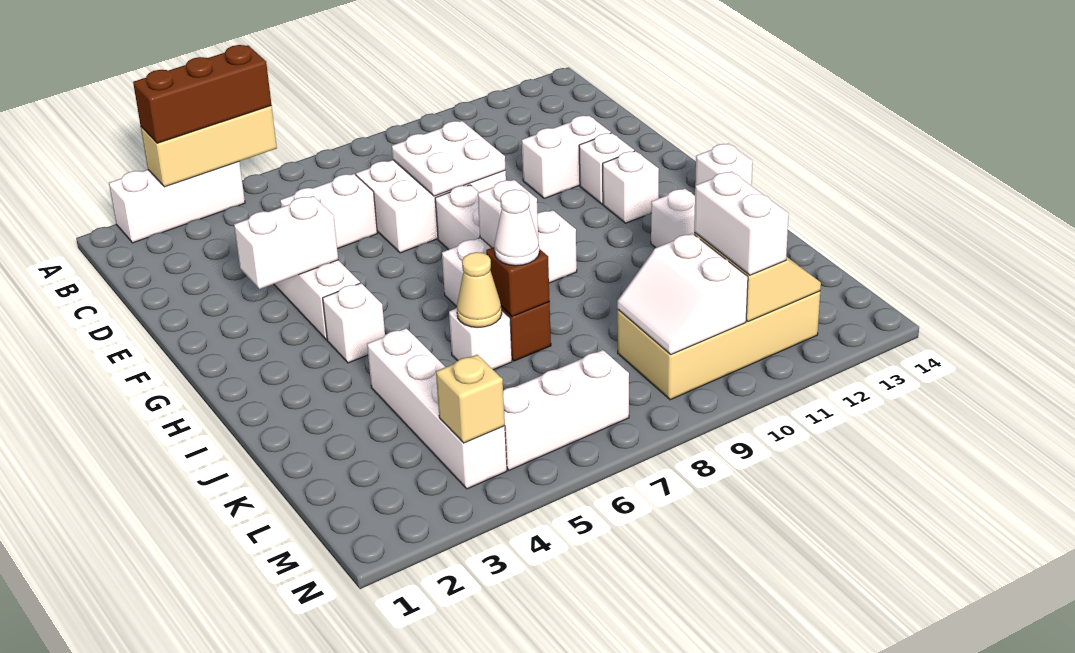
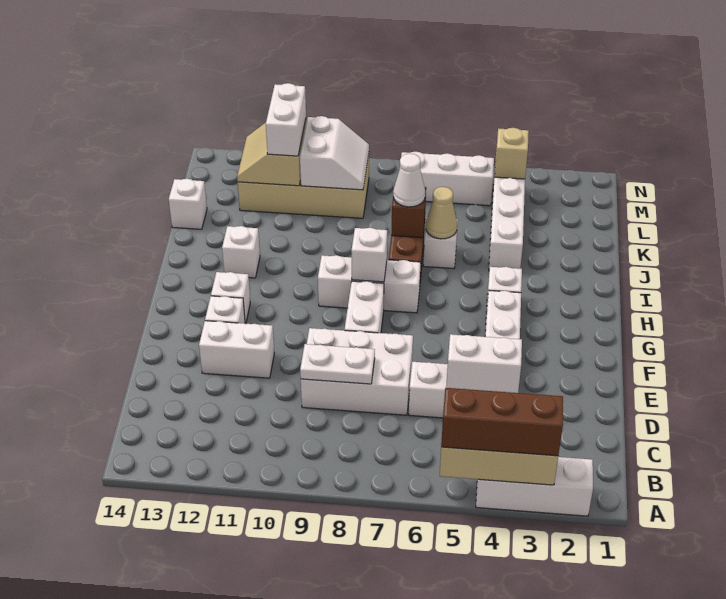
white plate D8:E9 level 2 -> white plate D8:D9 level 2
white brick F3:F4 level 2 -> white brick D4:D5 level 2
white brick H14 level 1 -> white brick K14 level 1

